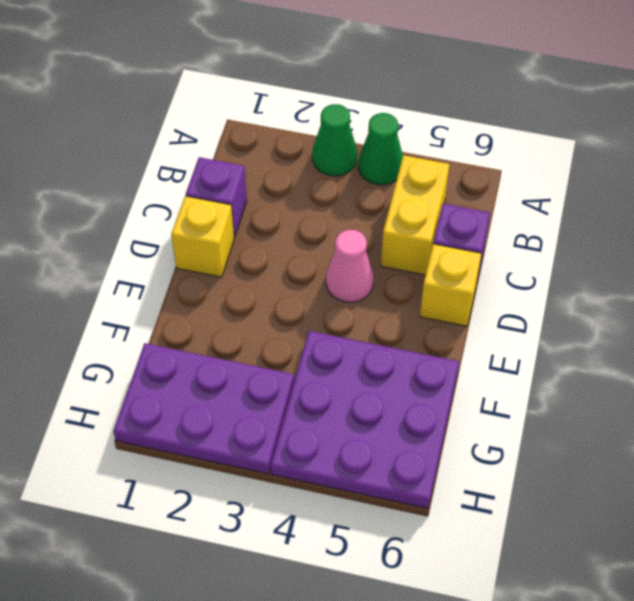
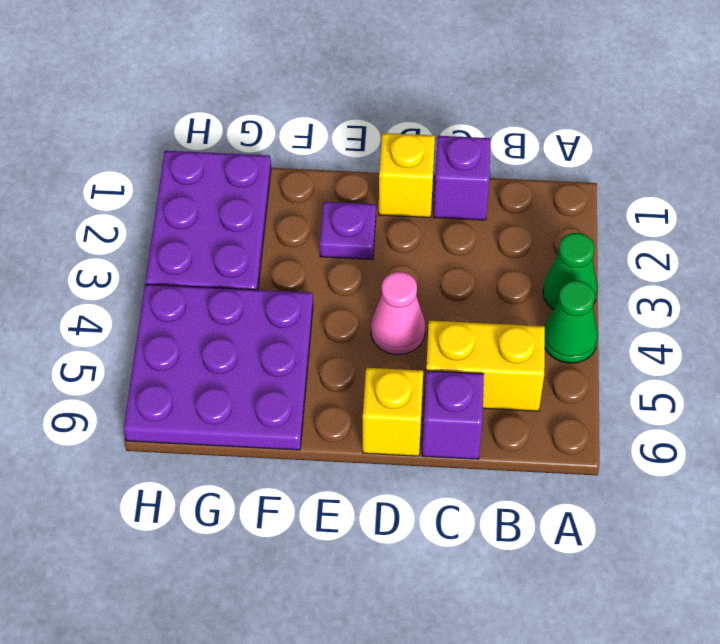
none -> purple plate E2 level 1

